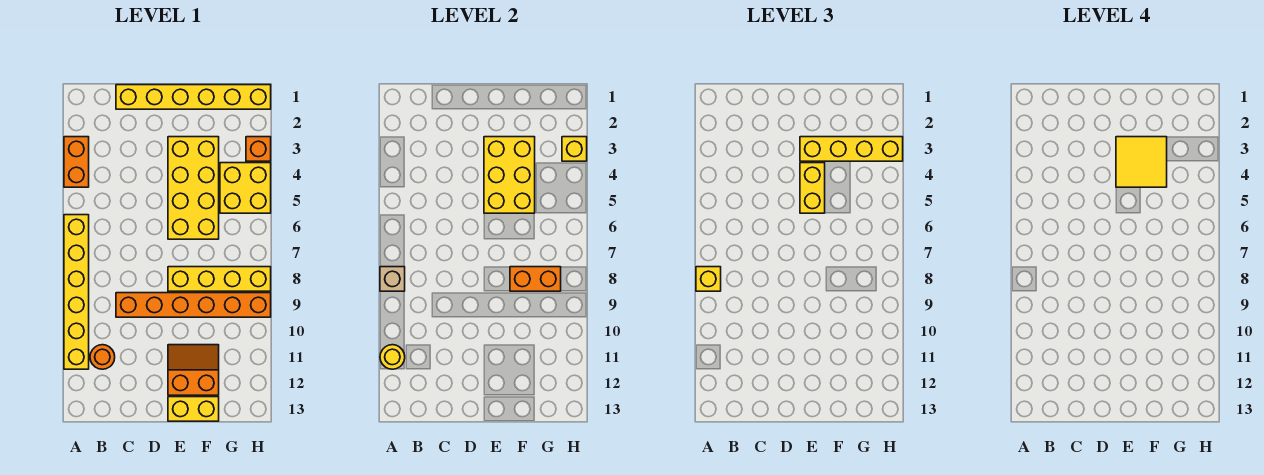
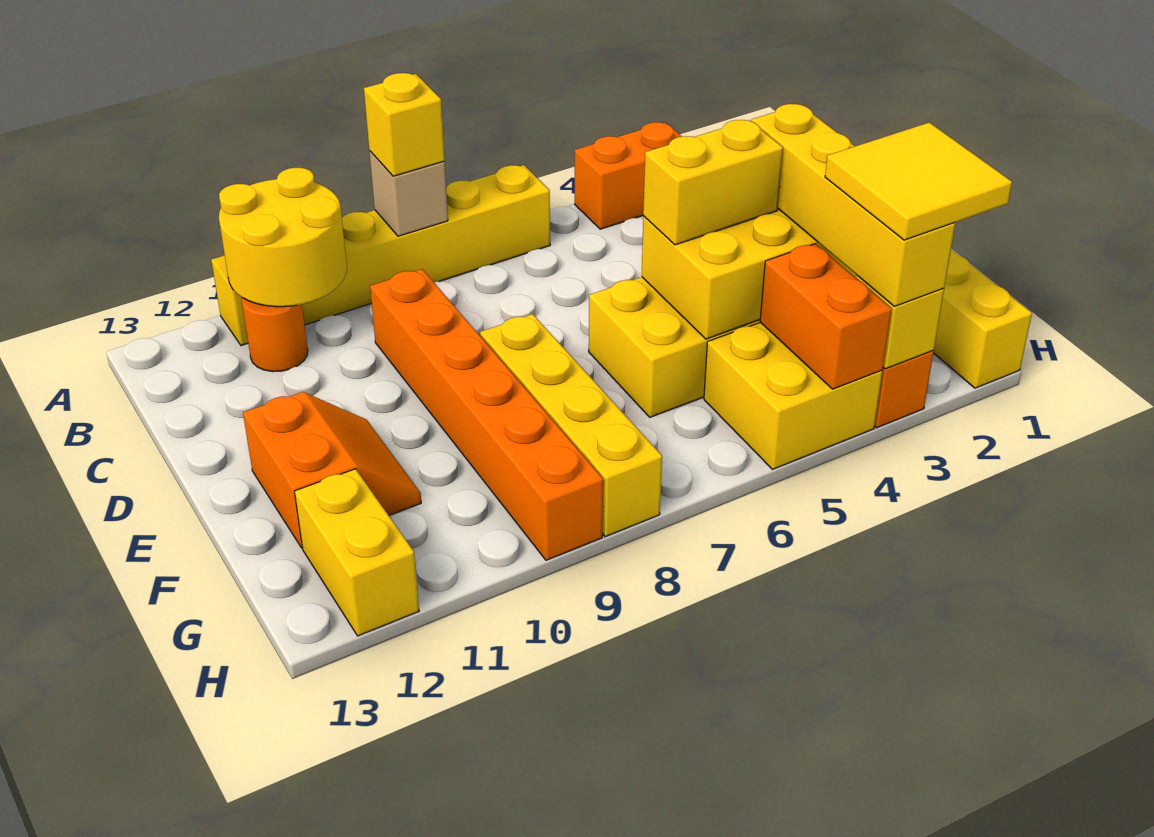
yellow round brick A11 level 2 -> yellow round brick A10:B11 level 2
yellow tile E3:F4 level 4 -> yellow tile G2:H3 level 4
yellow brick E13:F13 level 1 -> yellow brick G12:H12 level 1
orange brick F8:G8 level 2 -> orange brick G4:H4 level 2

